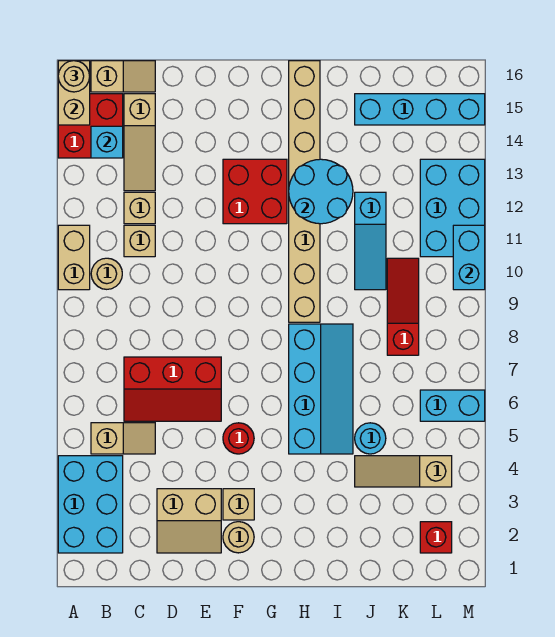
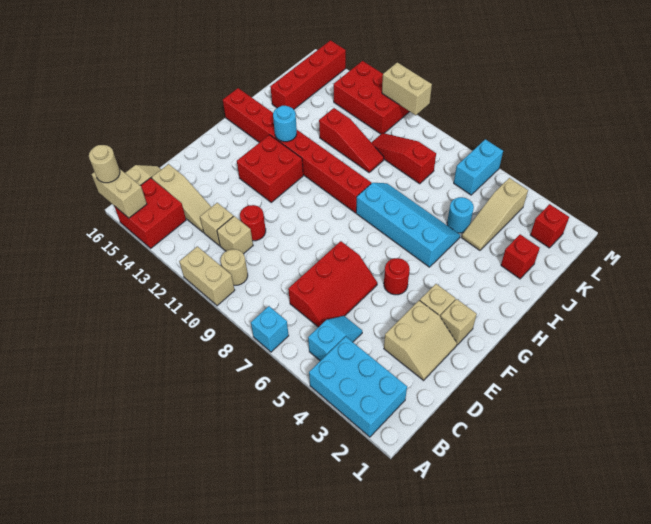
tan slope B5:C5 level 1 top B -> cyan slope B5:C5 level 1 top B
cyan brick B14 level 2 -> cyan brick A7 level 1
none -> red round brick D11 level 1
tan round brick F2 level 1 -> tan brick F2 level 1
tan brick H9:H16 level 1 -> red brick H9:H16 level 1
cyan round brick H12:I13 level 2 -> cyan round brick H13 level 2
none -> red brick J2 level 1
cyan slope J10:J12 level 1 top 12 -> red slope J10:J12 level 1 top 12
cyan brick J15:M15 level 1 -> red brick J15:M15 level 1
cyan brick L11:M13 level 1 -> red brick L11:M13 level 1
cyan brick M10:M11 level 2 -> tan brick M10:M11 level 2

